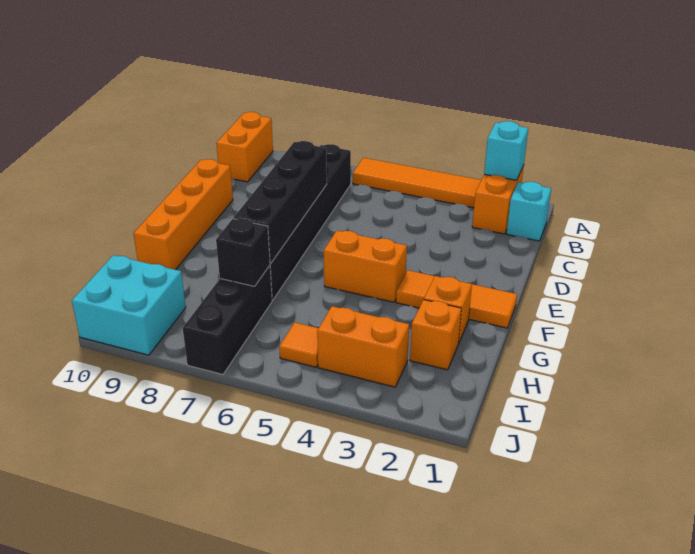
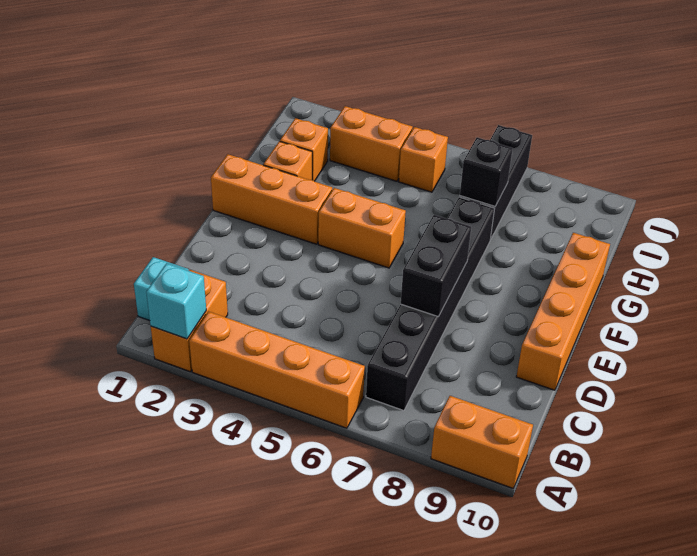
orange tile A3:A6 level 1 -> orange brick A3:A6 level 1
orange brick A10:B10 level 1 -> orange brick A9:A10 level 1
black brick D7:G7 level 2 -> black brick D7:E7 level 2
orange tile F1:F3 level 1 -> orange brick F1:F3 level 1
orange tile I5 level 1 -> orange brick I5 level 1
cyan brick I9:J10 level 1 -> none

